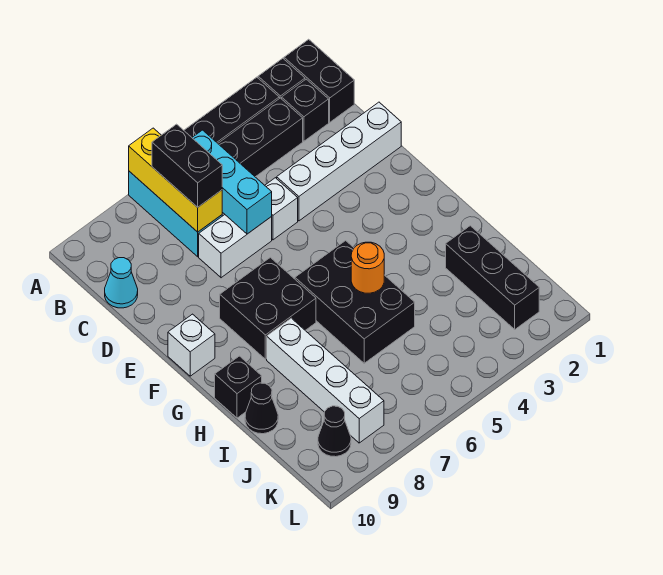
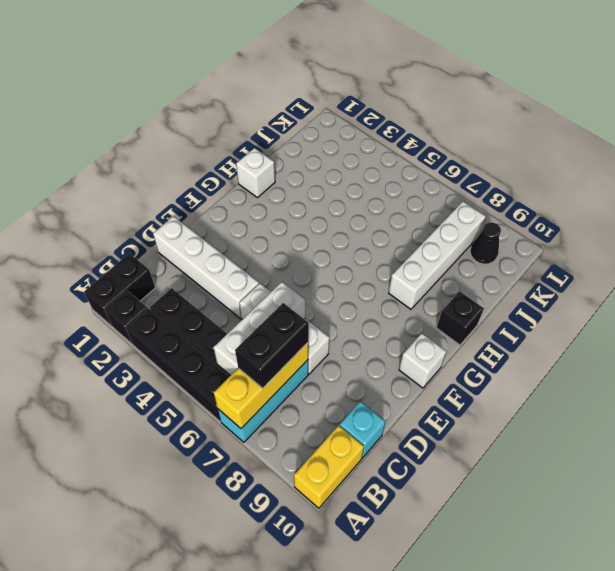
none -> yellow brick A10:B10 level 1
black brick B2 level 1 -> none
cyan brick B6:D6 level 2 -> white brick B6:D6 level 2
cyan cone C10 level 1 -> cyan brick C10 level 1
black brick F7:G8 level 1 -> none
black brick G5:I6 level 1 -> none
none -> white brick H1 level 1
orange round brick H5 level 2 -> none
black brick I2:K2 level 1 -> none
black cone I10 level 1 -> none

